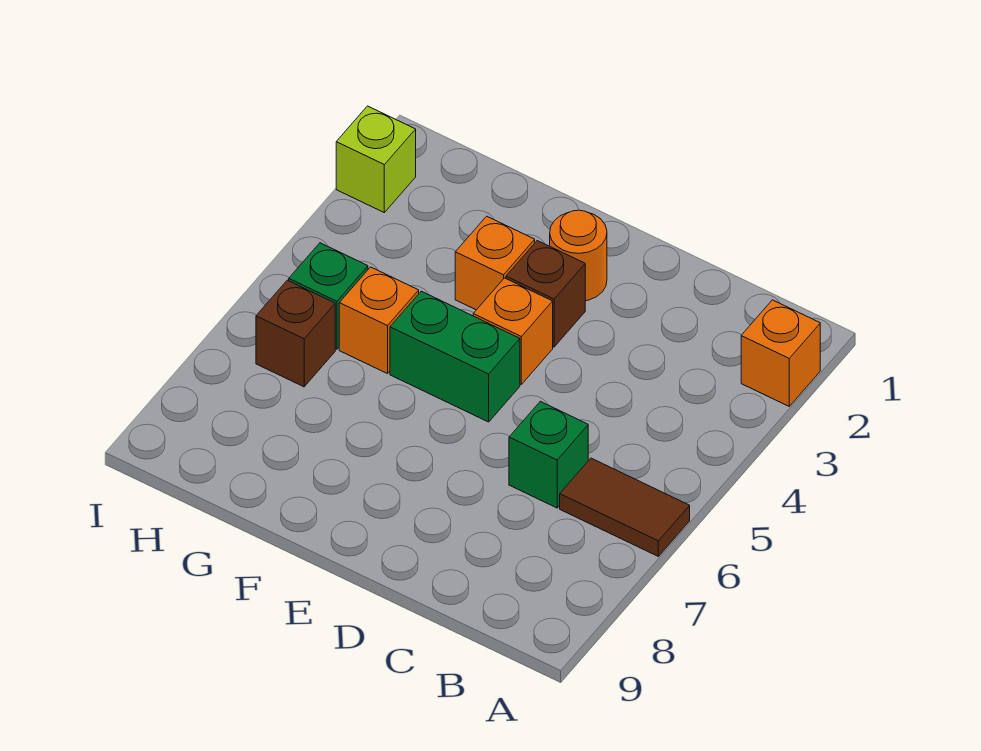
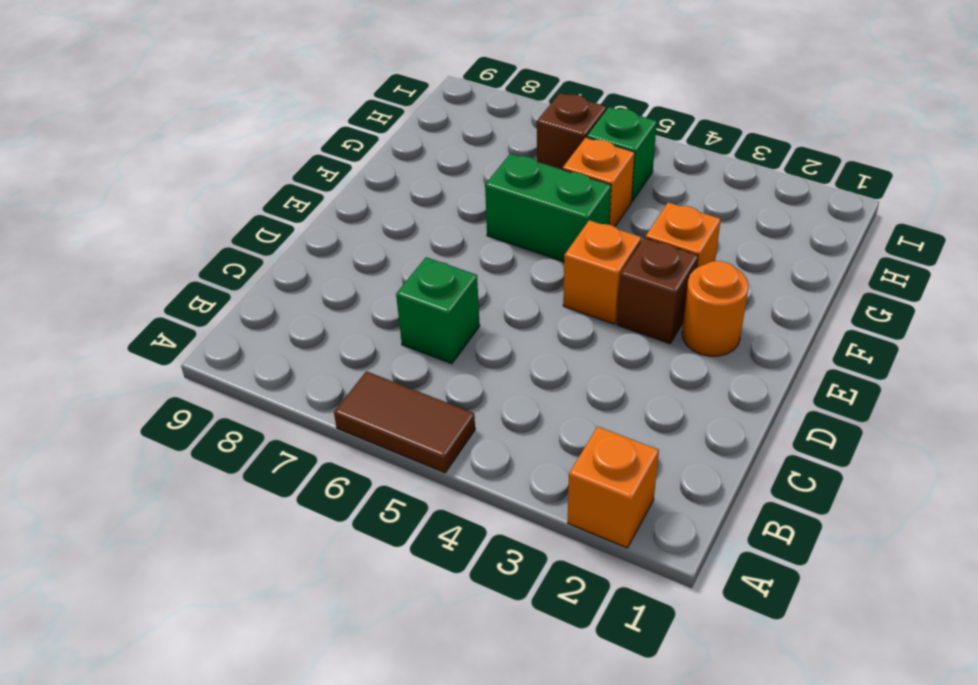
brown tile A6:B6 level 1 -> brown tile A5:A6 level 1
green brick E5:F5 level 1 -> green brick F5:F6 level 1
lime brick I2 level 1 -> none

